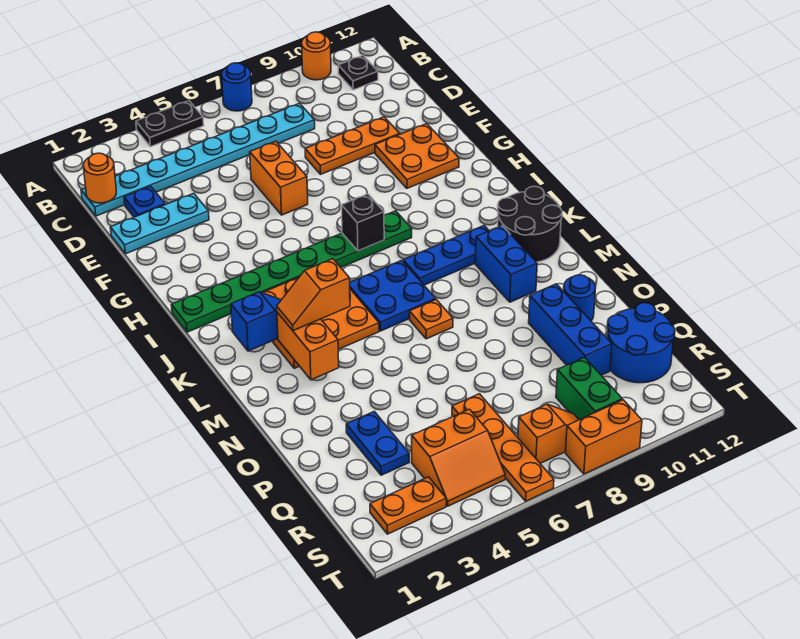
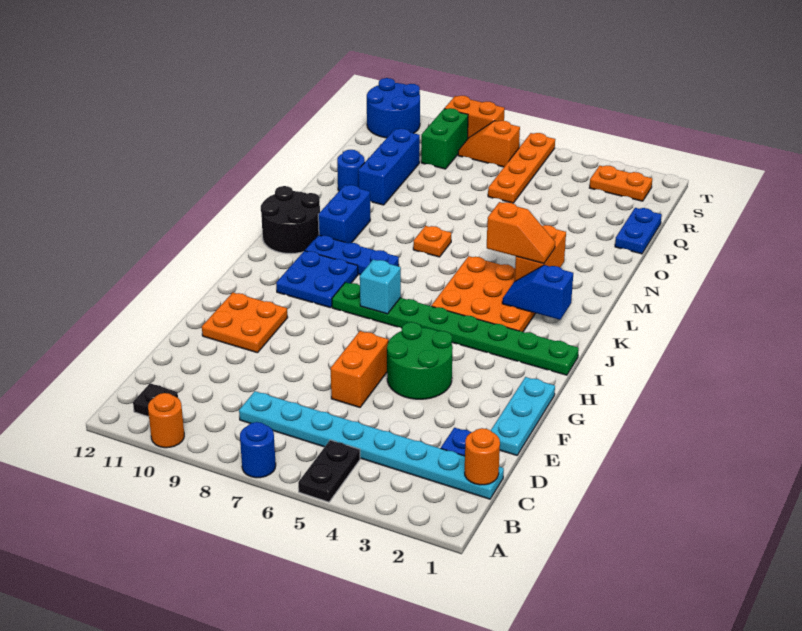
black plate A4:A5 level 1 -> black plate A5:B5 level 1
cyan plate E1:E3 level 1 -> cyan plate E1:G1 level 1
orange plate E8:E10 level 1 -> none
none -> green round brick F4:G5 level 1
black brick I7 level 2 -> cyan brick I7 level 2
blue plate K6:L7 level 1 -> blue plate I9:J10 level 1
blue plate P3:Q3 level 1 -> blue plate P1:Q1 level 1
blue round brick Q11:R12 level 1 -> blue round brick S11:T12 level 1
orange slope R4:S5 level 1 top R -> none

